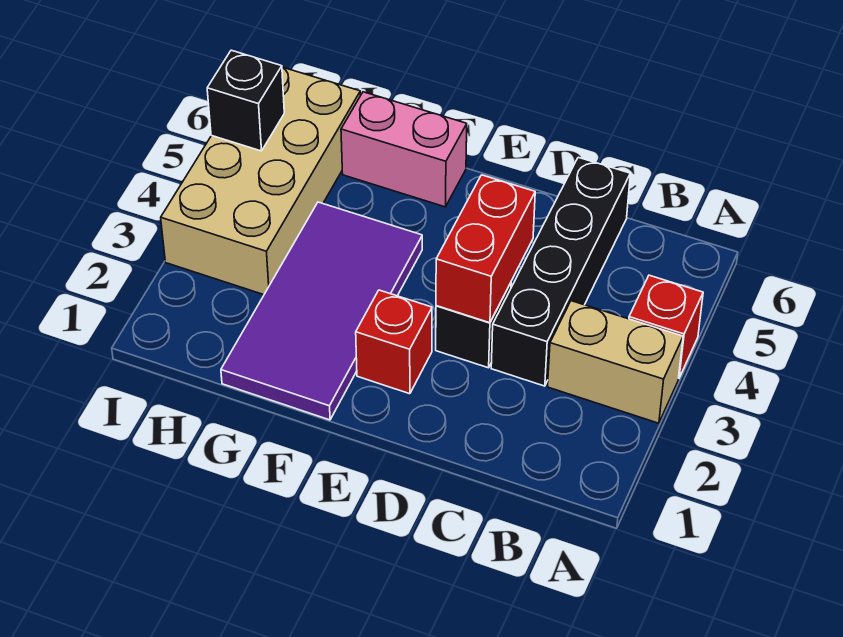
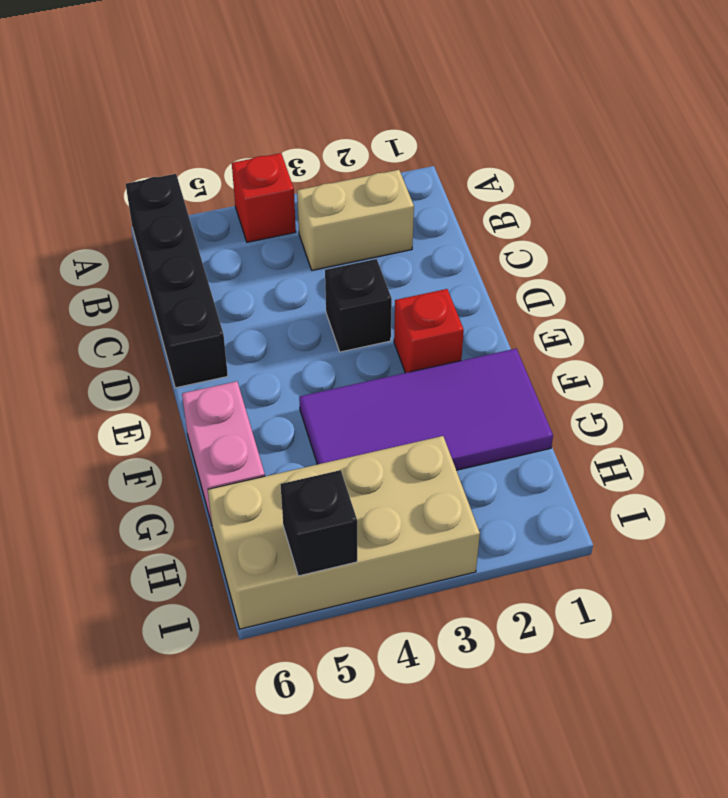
tan brick A3:B3 level 1 -> tan brick B2:B3 level 1
black brick C3:C6 level 1 -> black brick A6:D6 level 1
red brick D3:D4 level 2 -> none

